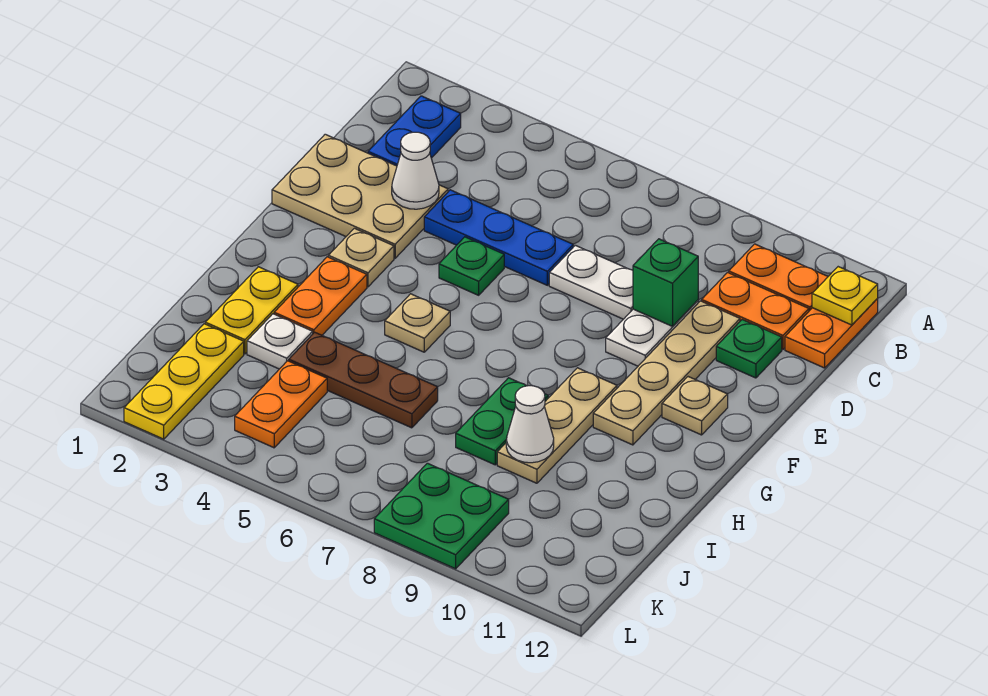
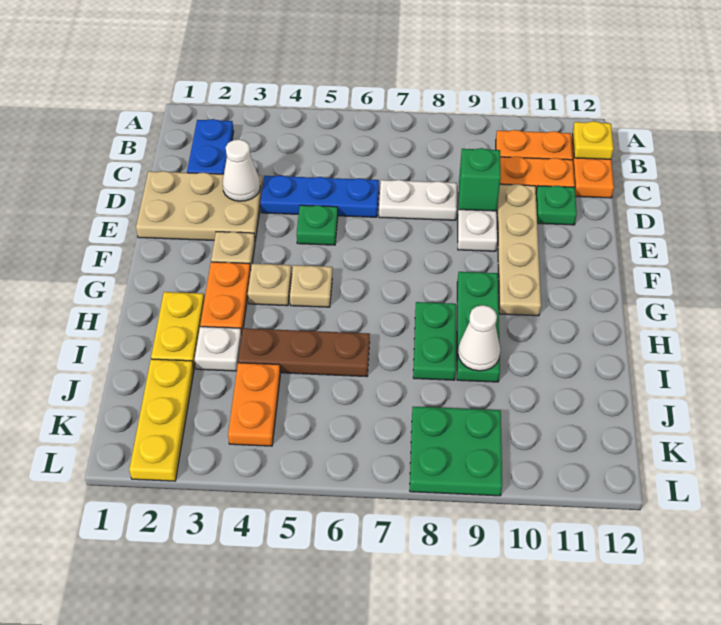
tan plate F11 level 1 -> tan plate G4 level 1
tan plate G9:I9 level 1 -> green plate G9:I9 level 1

